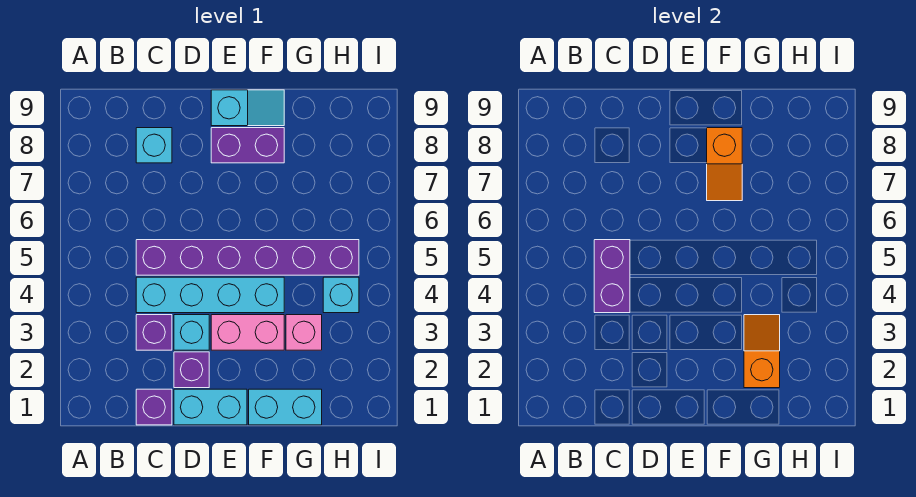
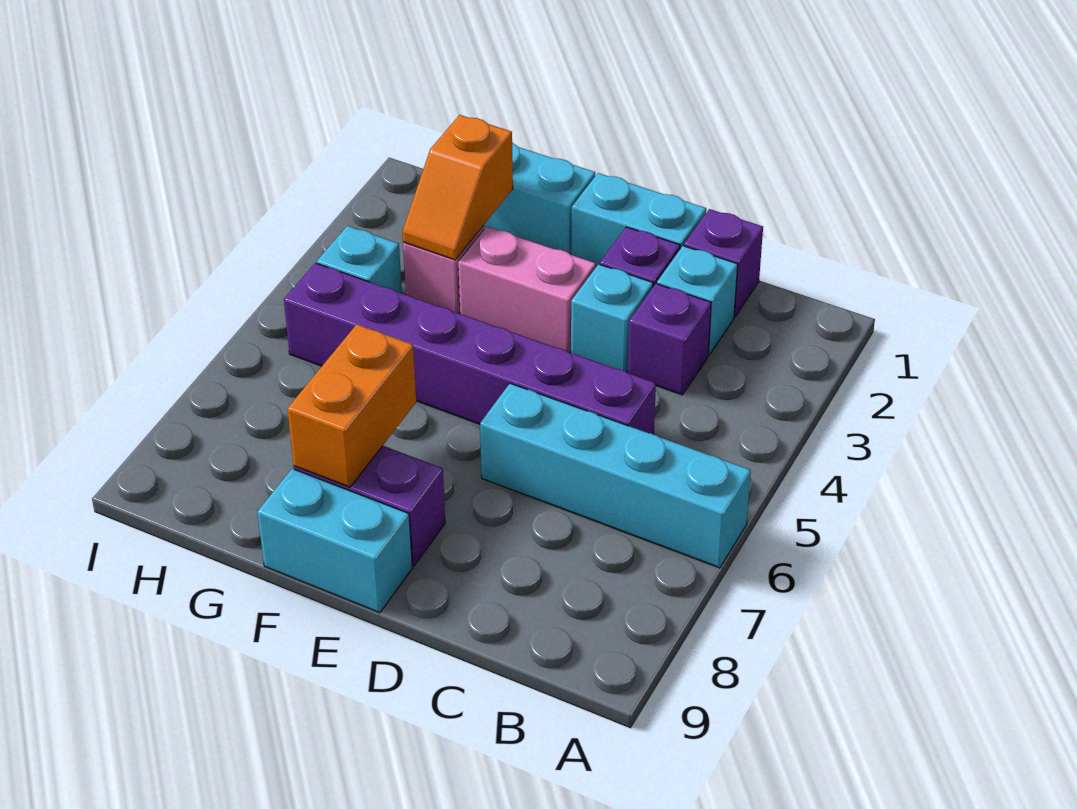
cyan brick C4:F4 level 1 -> cyan brick A6:D6 level 1
purple brick C4:C5 level 2 -> none
cyan brick C8 level 1 -> cyan brick C2 level 1
cyan slope E9:F9 level 1 top E -> cyan brick E9:F9 level 1
orange slope F7:F8 level 2 top 8 -> orange brick F7:F8 level 2

